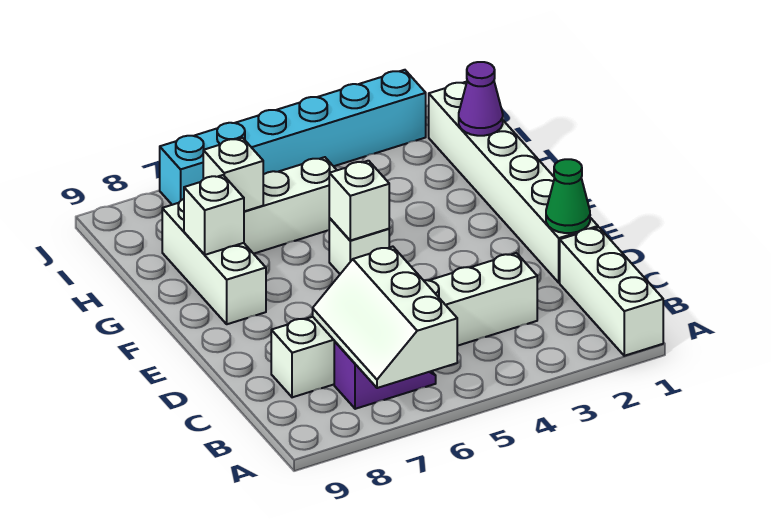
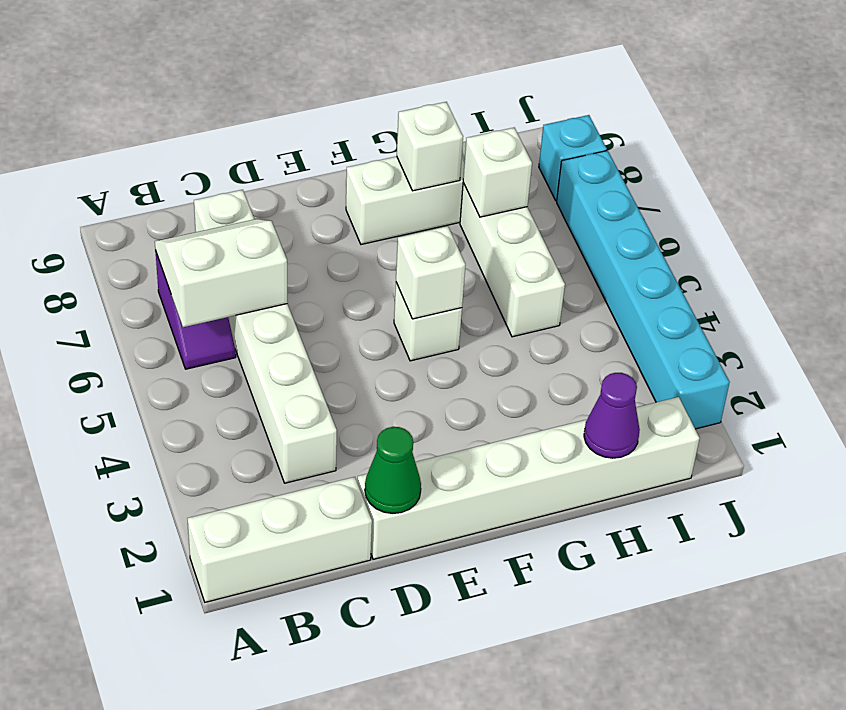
white slope A6:C7 level 2 top 6 -> white slope B6:C7 level 2 top 6
none -> cyan brick J8 level 1

